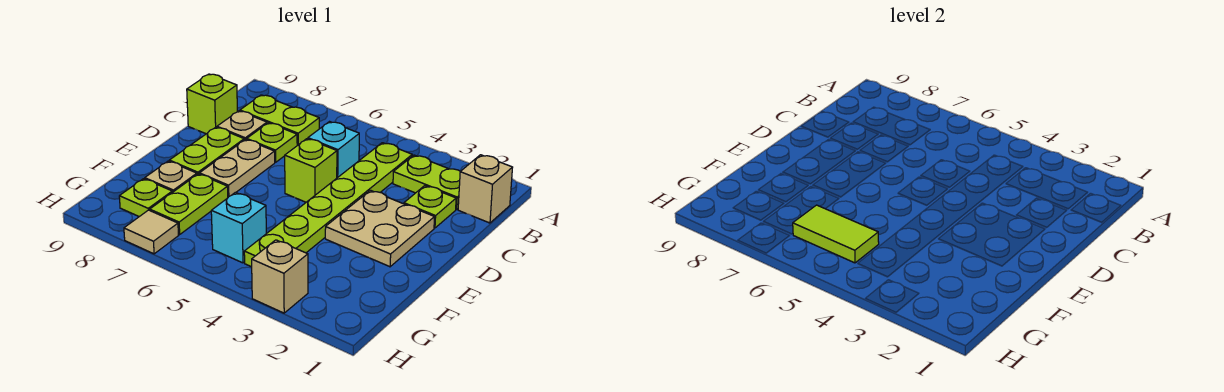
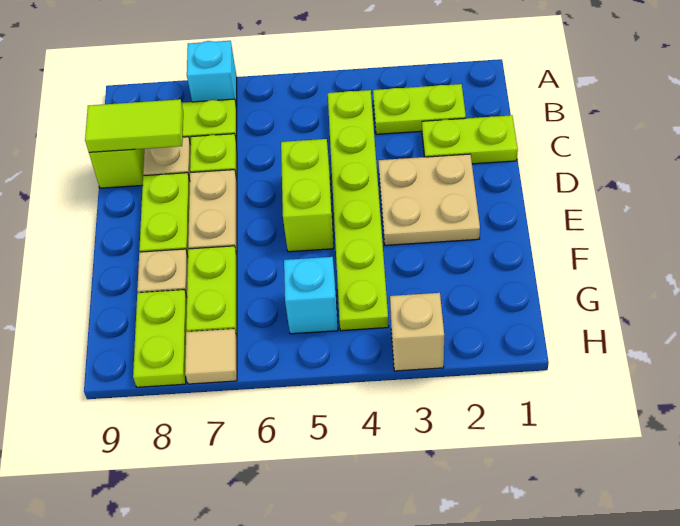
tan brick B1 level 1 -> none
lime plate C2 level 1 -> lime plate C1:C2 level 1
cyan brick C5 level 1 -> cyan brick A7 level 1
lime brick D5 level 1 -> lime brick D5:E5 level 1
lime tile G5:G6 level 2 -> lime tile C8:C9 level 2
lime plate G8 level 1 -> lime plate G8:H8 level 1

